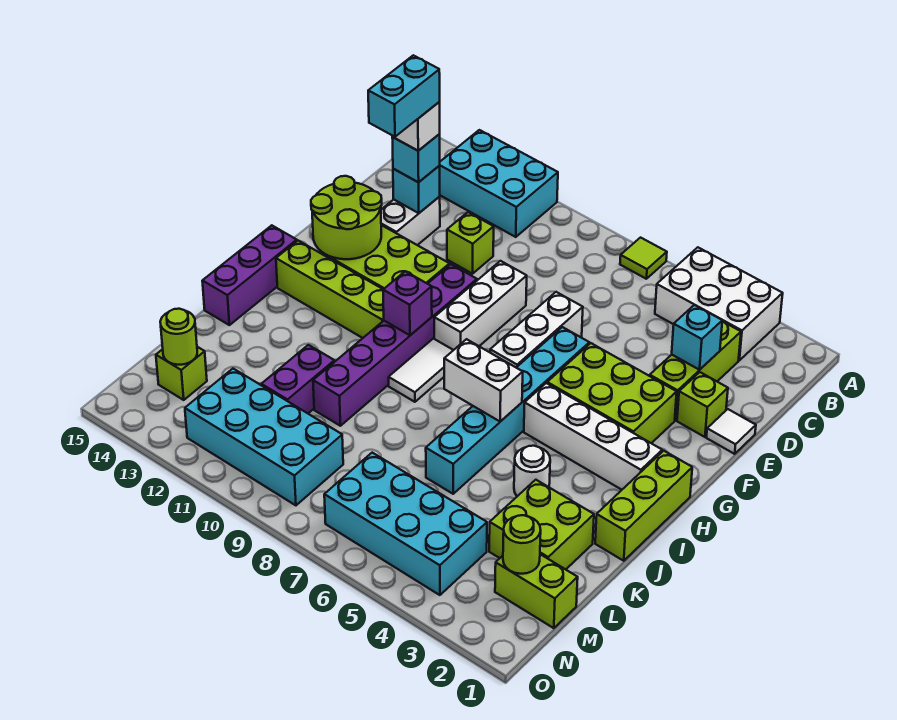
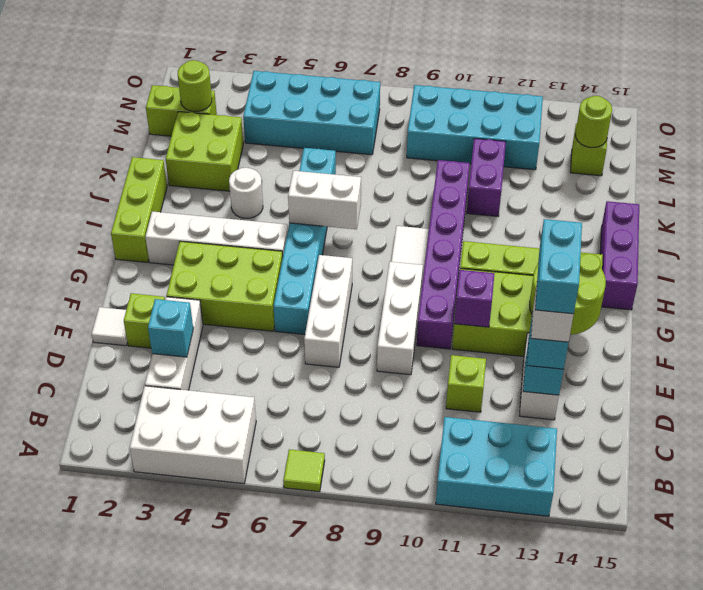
lime brick C3:E3 level 1 -> white brick C3:E3 level 1
purple brick H10 level 2 -> purple brick F11 level 2

